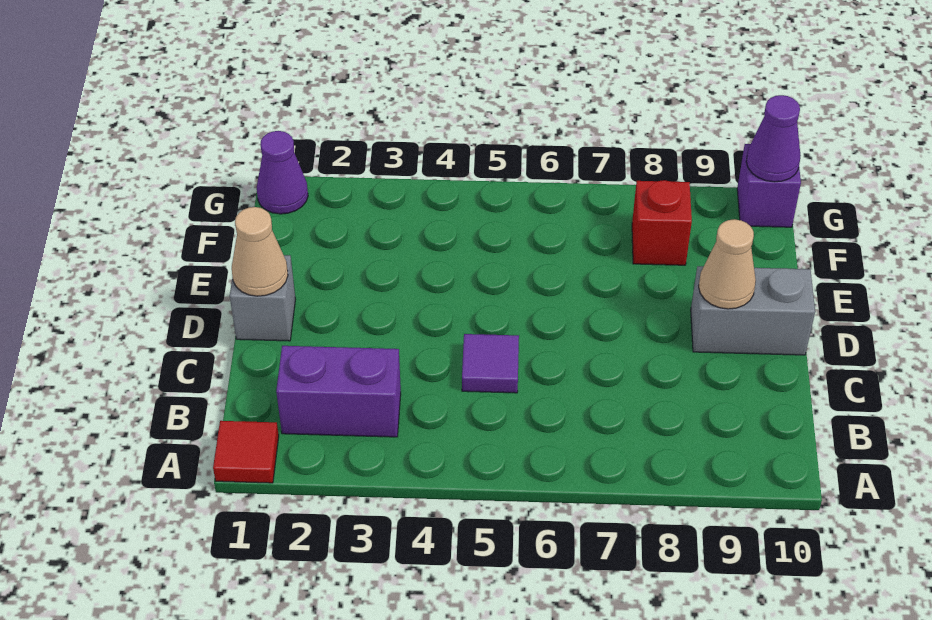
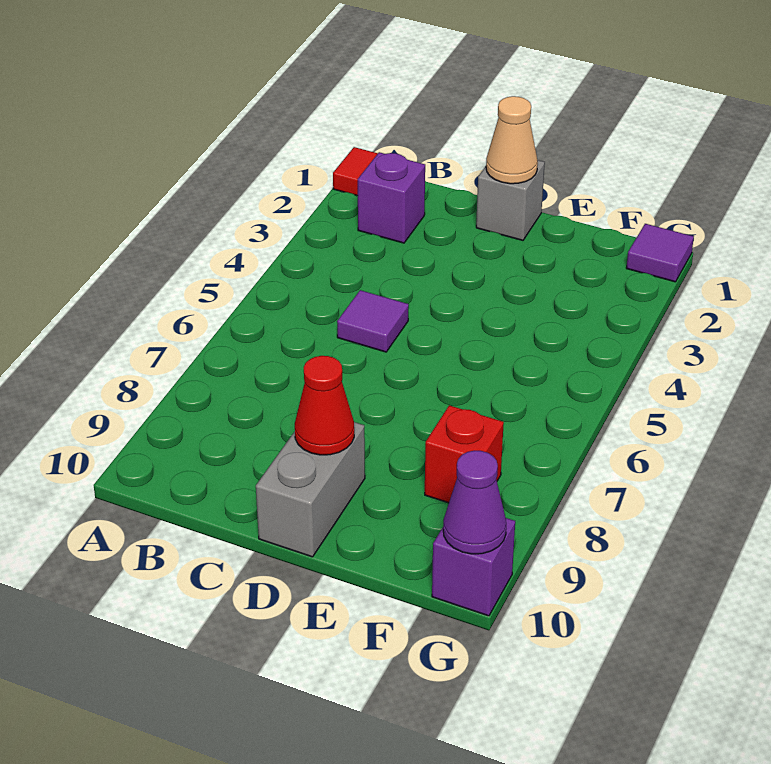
purple brick B2:B3 level 1 -> purple brick B2 level 1
tan cone D9 level 2 -> red cone D9 level 2
purple cone G1 level 1 -> purple tile G1 level 1

